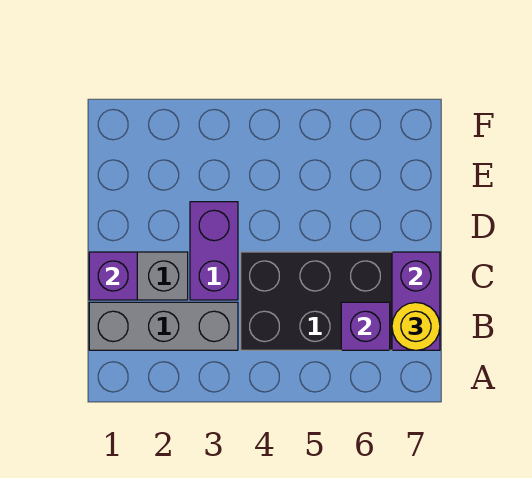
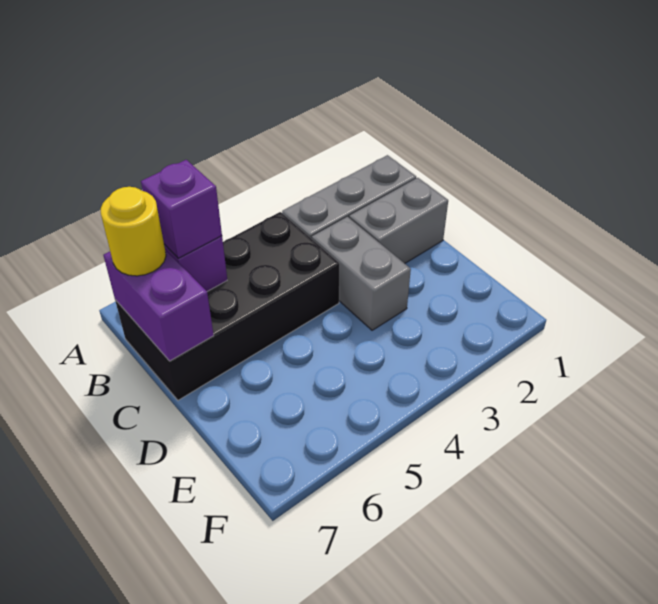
purple brick C1 level 2 -> purple brick B6 level 3
purple brick C3:D3 level 1 -> grey brick C3:D3 level 1

